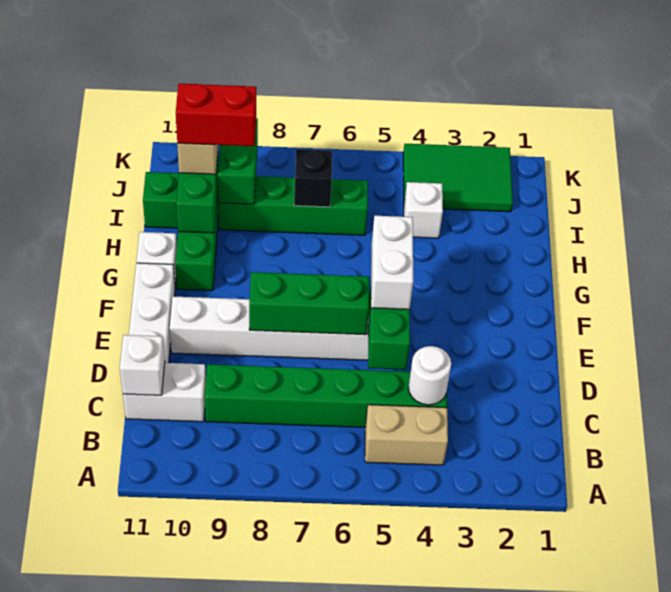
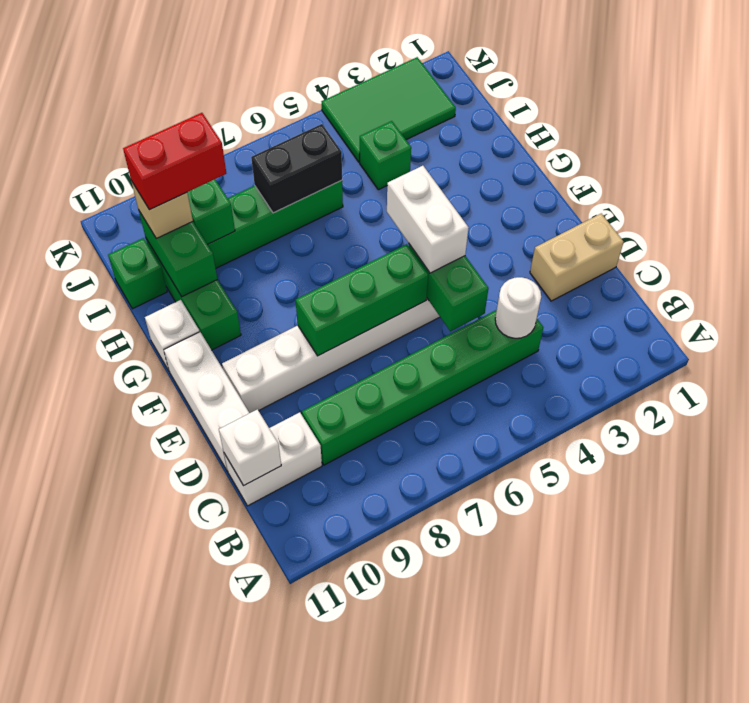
tan brick B4:B5 level 1 -> tan brick D1:D2 level 1
white brick I4 level 1 -> green brick I4 level 1
black brick I7 level 2 -> black brick I6:I7 level 2

